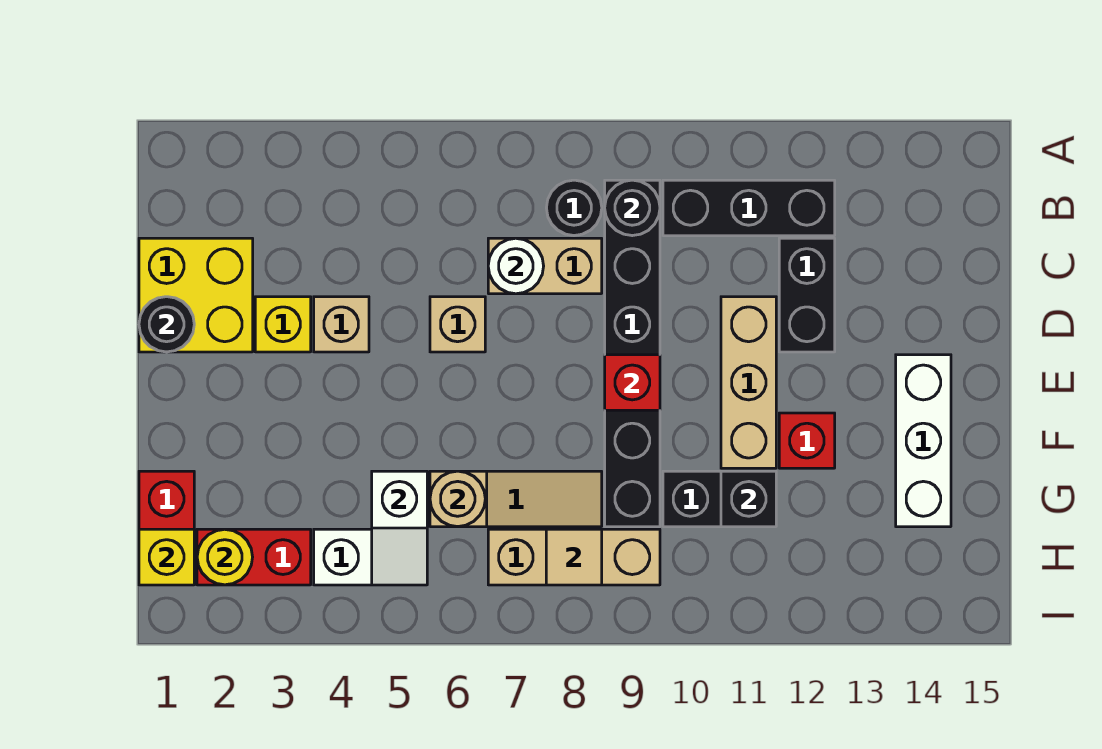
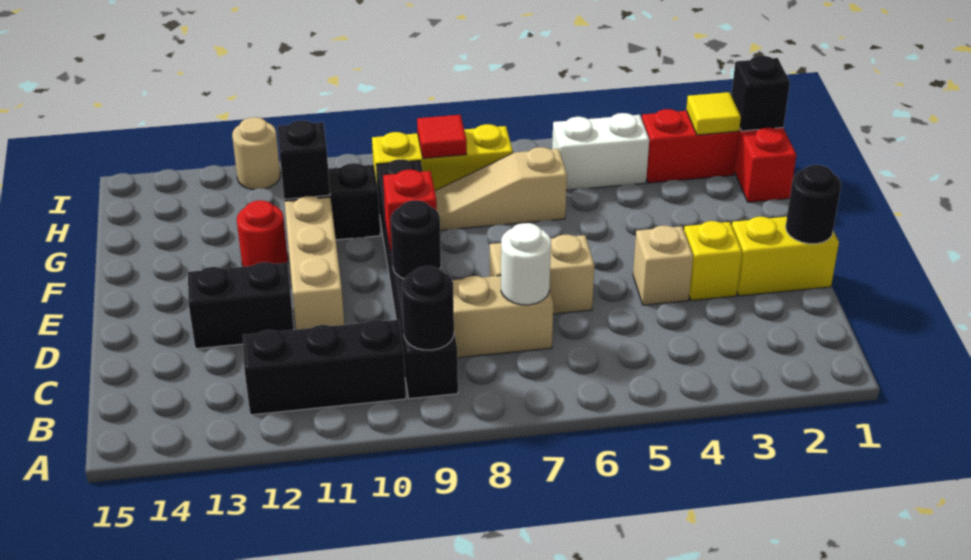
black round brick B8 level 1 -> black round brick D9 level 2
yellow brick C1:D2 level 1 -> yellow brick D1:D2 level 1
black brick C12:D12 level 1 -> black brick D12:D13 level 1
tan brick D6 level 1 -> tan brick D6:D7 level 1
white brick E14:G14 level 1 -> none
red brick F12 level 1 -> red round brick F12 level 1
white slope G5:H5 level 2 top G -> none
tan round brick G6 level 2 -> tan round brick I12 level 1
yellow brick H1 level 2 -> black brick H1 level 2
yellow round brick H2 level 2 -> yellow tile H2 level 2
tan brick H7:H9 level 1 -> yellow brick H7:H9 level 1
tan tile H8 level 2 -> red tile H8 level 2

